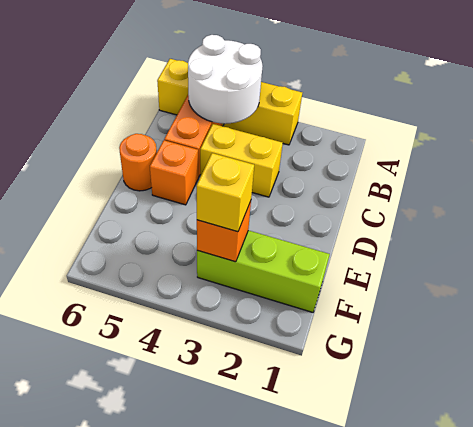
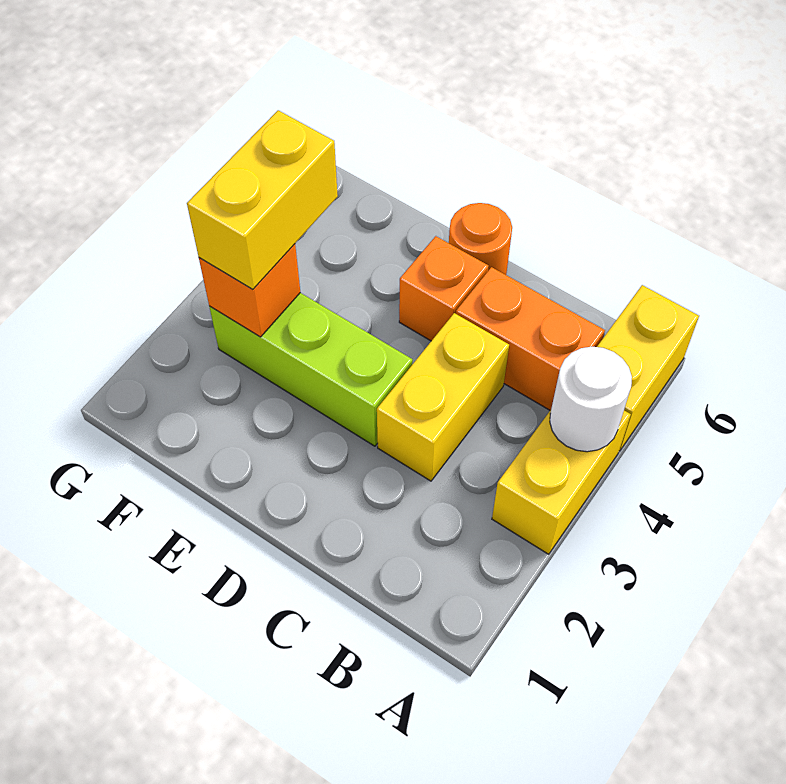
white round brick A4:B5 level 2 -> white round brick A4 level 2
lime brick F1:F3 level 1 -> lime brick D3:F3 level 1
yellow brick F3 level 3 -> yellow brick F3:F4 level 3

